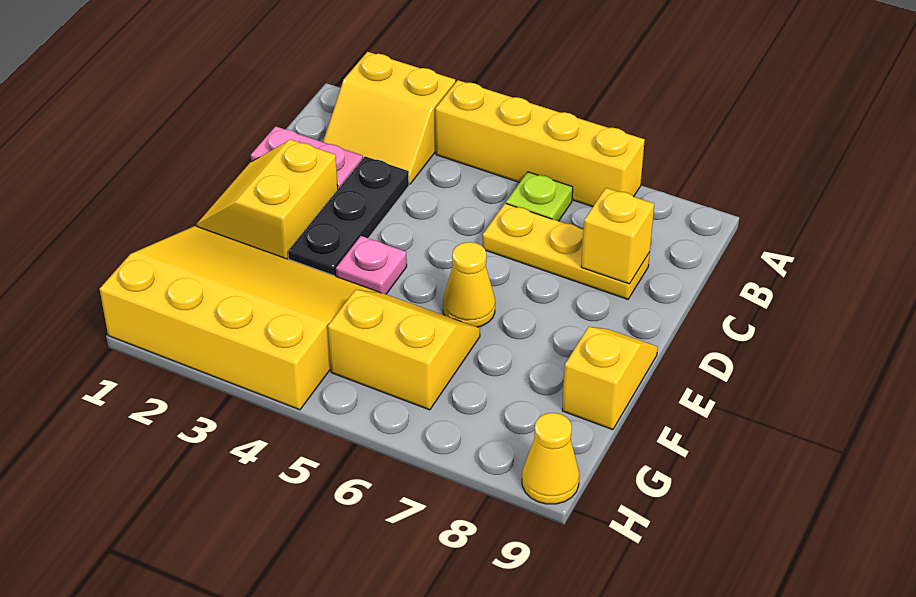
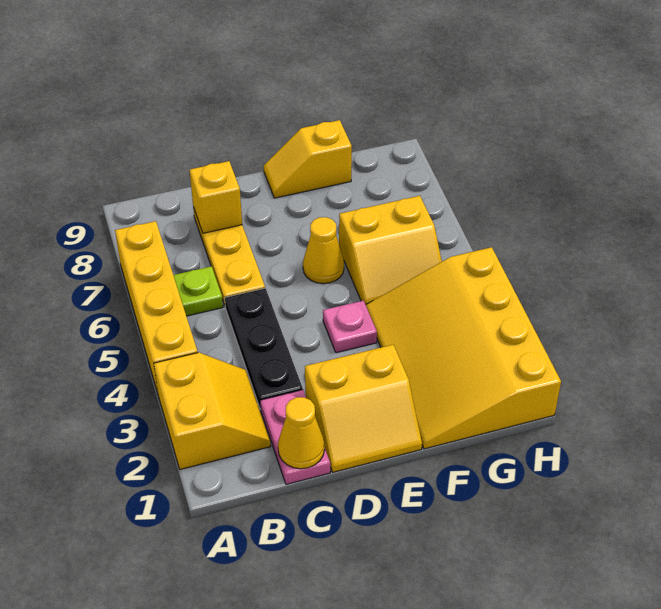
black plate C3:E3 level 1 -> black plate C3:C5 level 1
yellow slope F5:G6 level 1 top G -> yellow slope F5:G6 level 1 top 6
yellow cone H9 level 1 -> yellow cone C1 level 2

